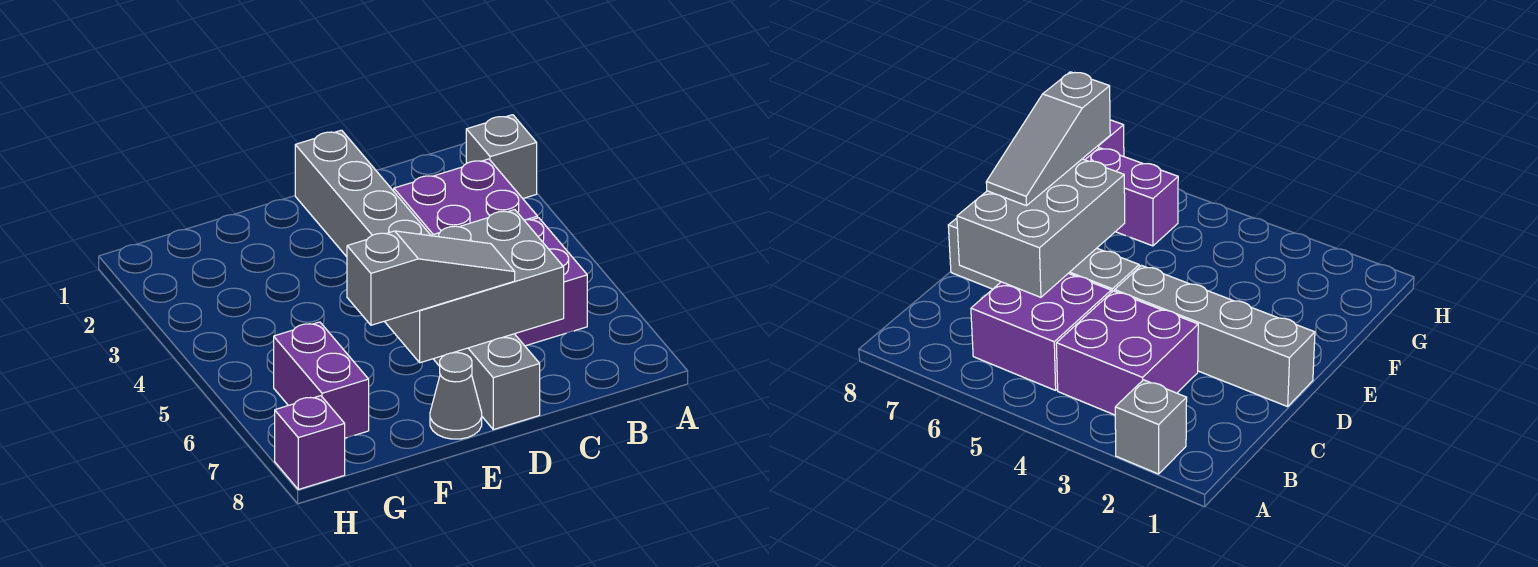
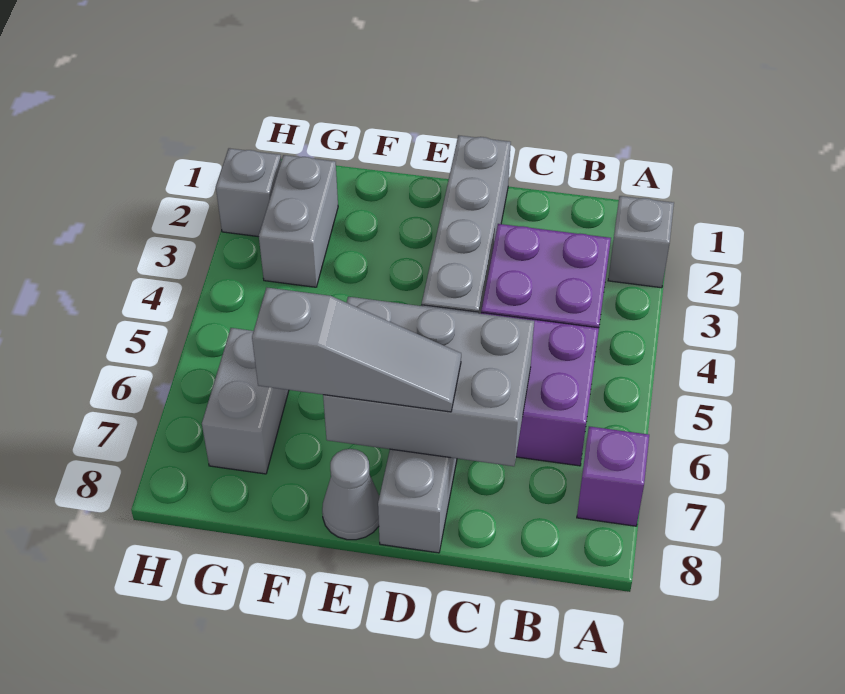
none -> grey brick G2:G3 level 1
purple brick G6:G7 level 1 -> grey brick G6:G7 level 1
none -> grey brick H2 level 1
purple brick H8 level 1 -> purple brick A7 level 1

